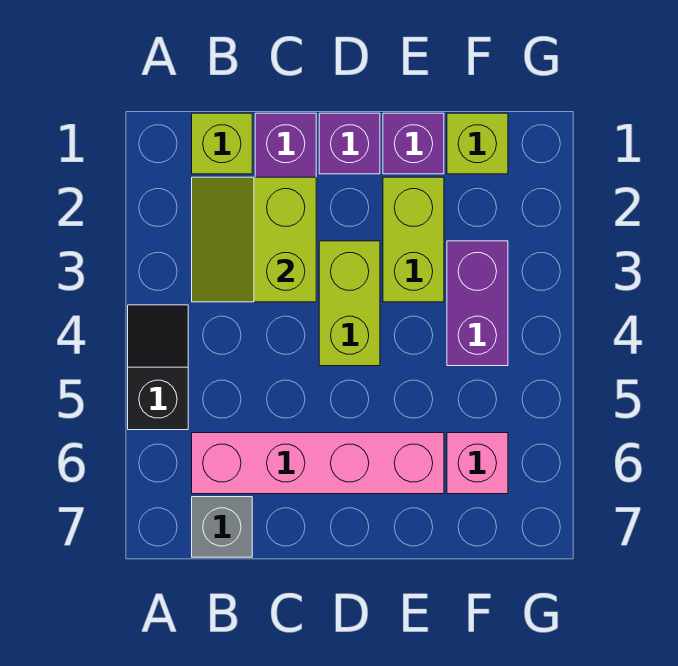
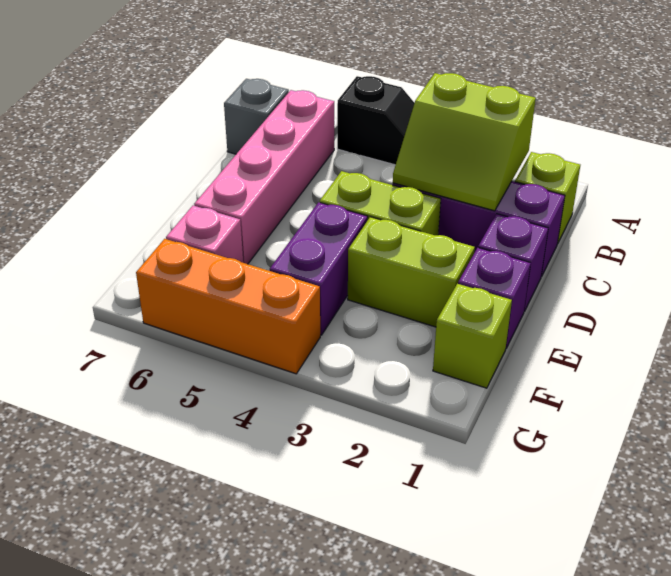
lime slope B2:C3 level 2 top C -> lime slope B2:C3 level 2 top B
purple brick F3:F4 level 1 -> purple brick E4:F4 level 1
none -> orange brick G4:G6 level 1

